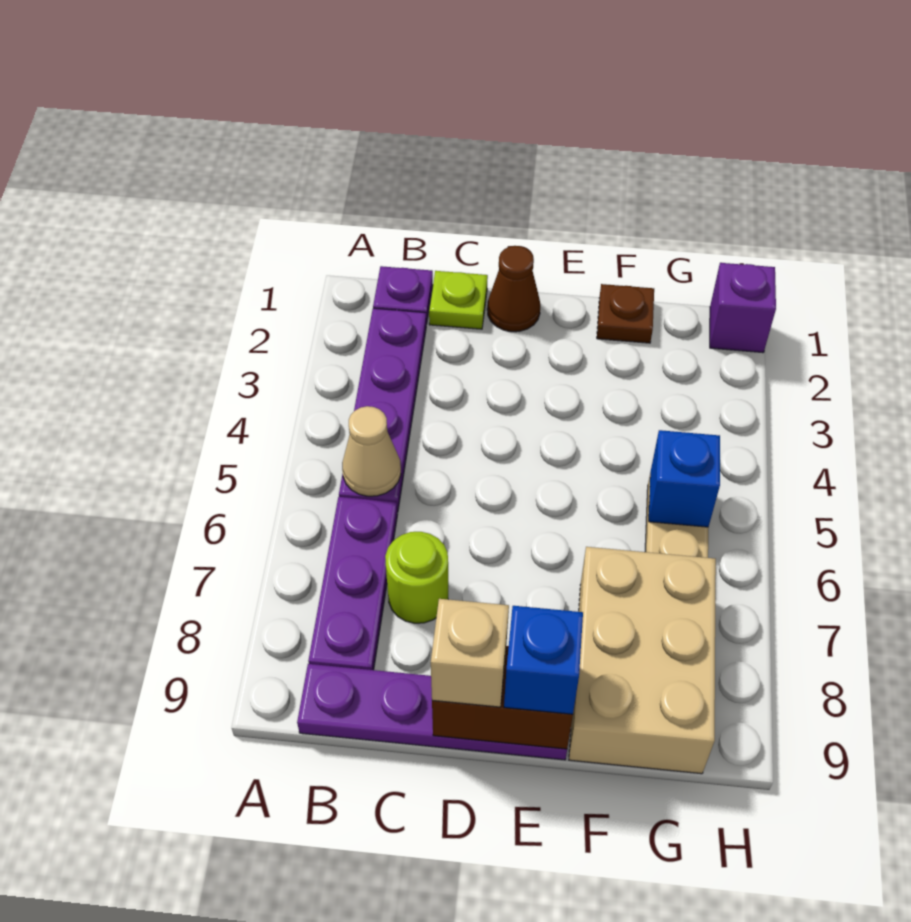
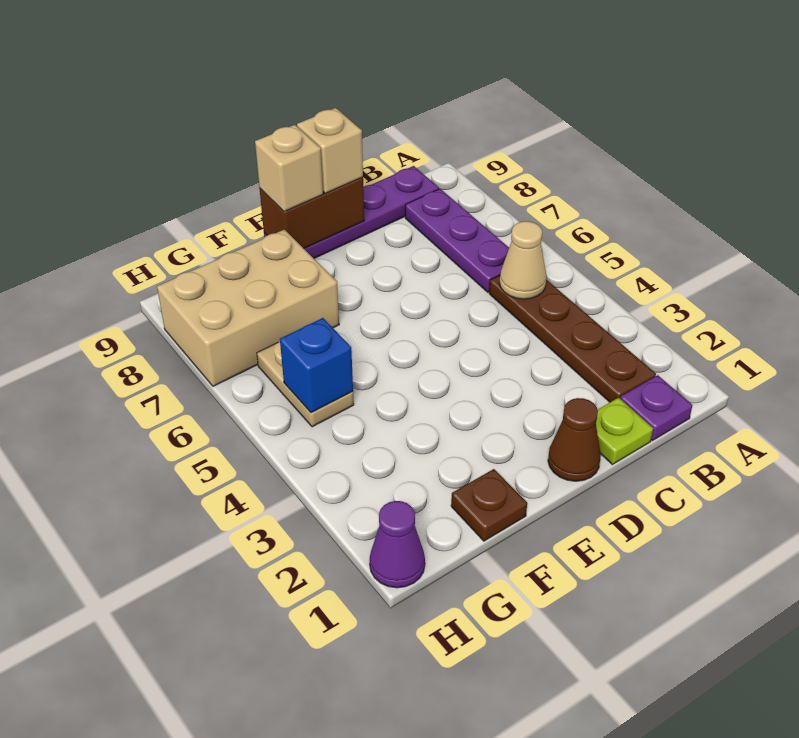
purple plate B2:B5 level 1 -> brown plate B2:B5 level 1
lime round brick C7 level 1 -> none
blue brick E9 level 3 -> tan brick E9 level 3
tan brick F7:G9 level 1 -> tan brick F7:H8 level 1
purple brick H1 level 1 -> purple cone H1 level 1

